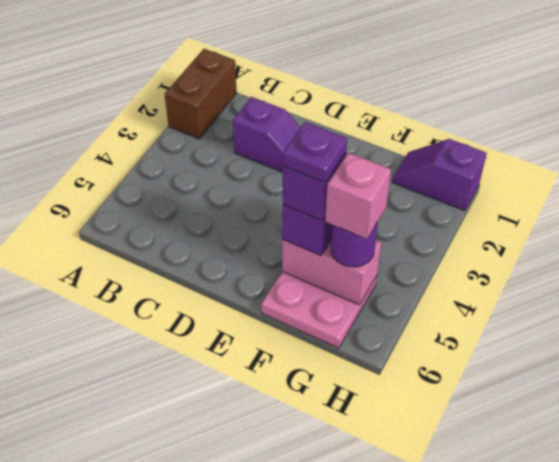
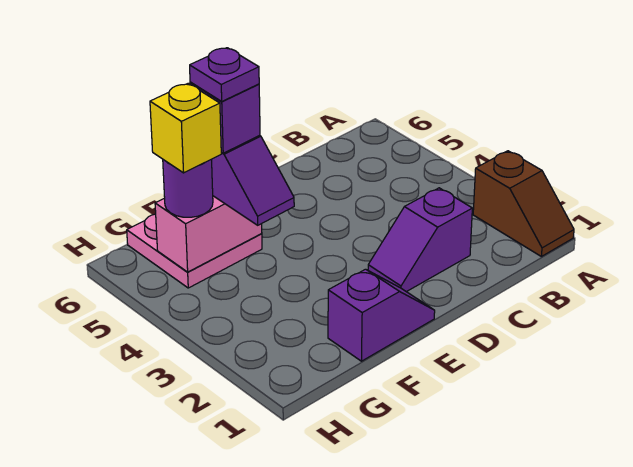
brown brick A1:A2 level 1 -> brown slope A1:A2 level 1 top 2
purple slope G1:H1 level 1 top H -> purple slope E1:F1 level 1 top F
pink brick G5 level 4 -> yellow brick G5 level 4

